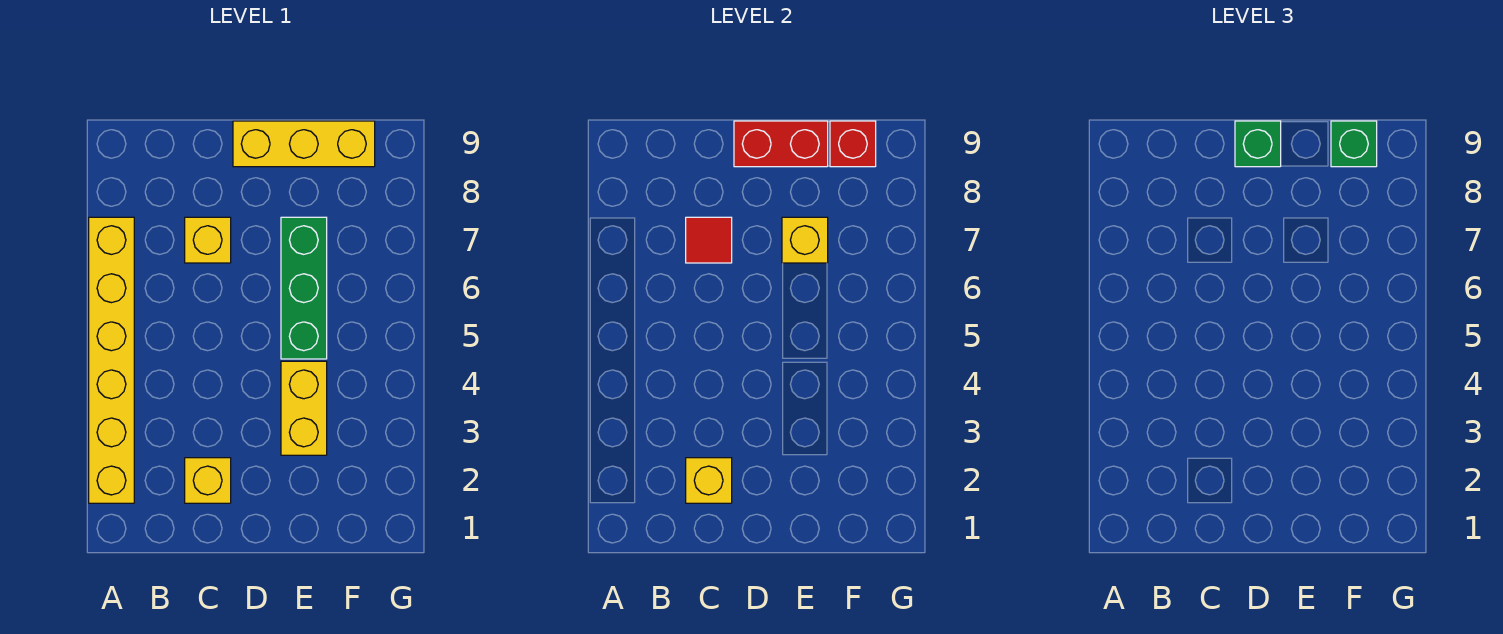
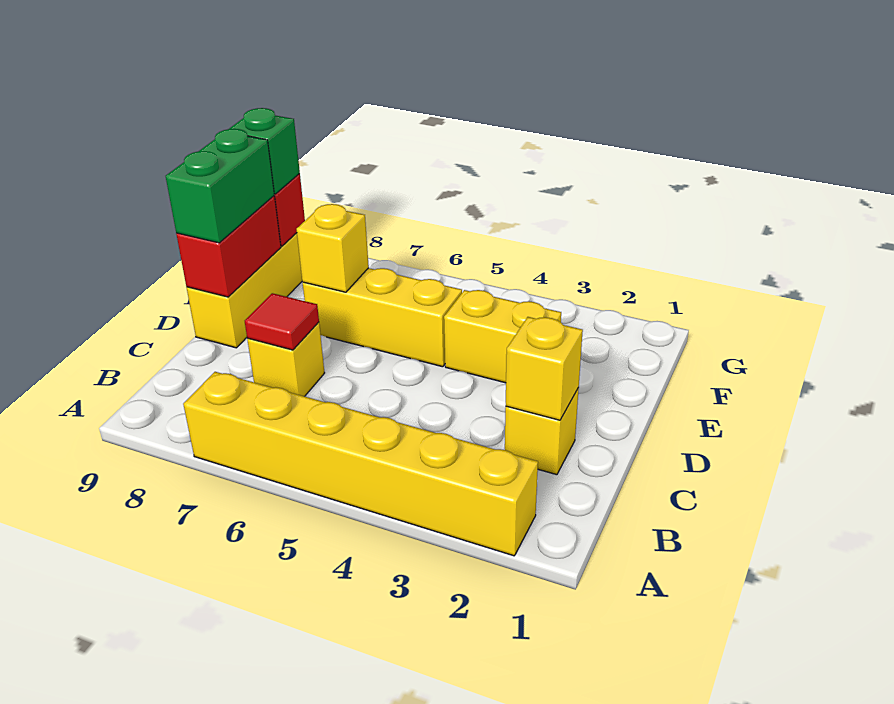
green brick D9 level 3 -> green brick D9:E9 level 3
green brick E5:E7 level 1 -> yellow brick E5:E7 level 1

